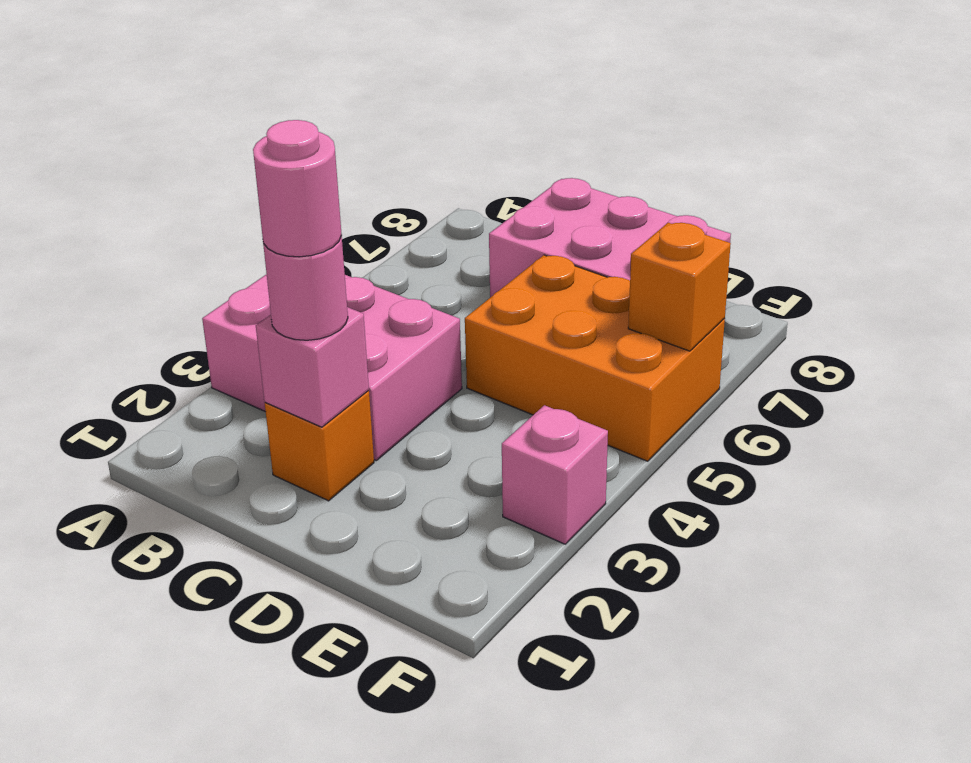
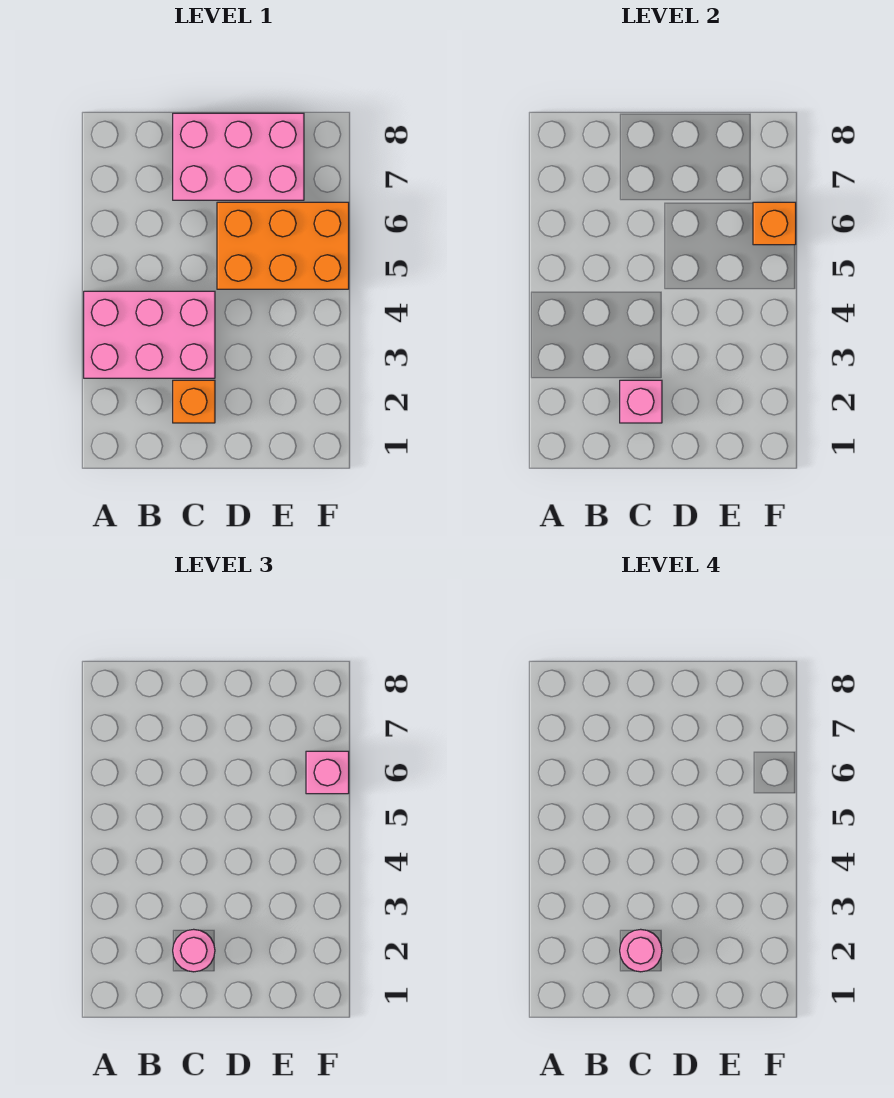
pink brick F3 level 1 -> pink brick F6 level 3

